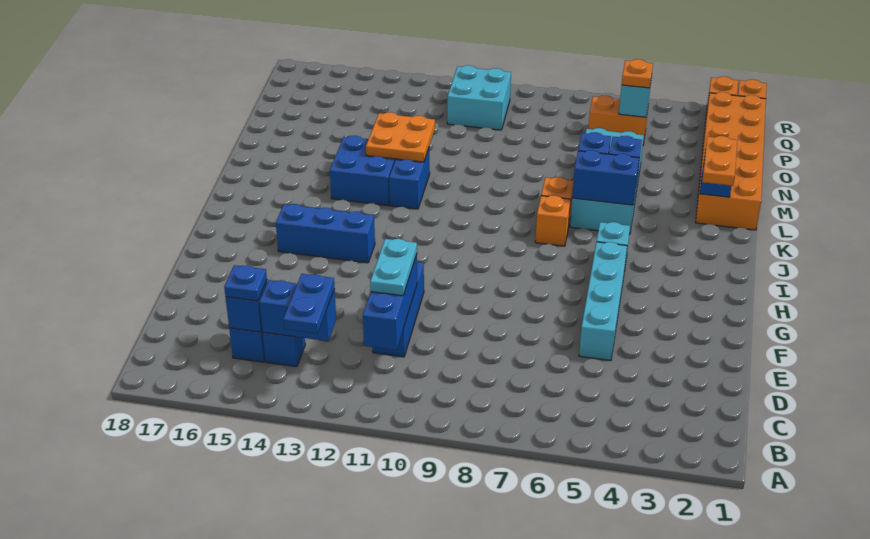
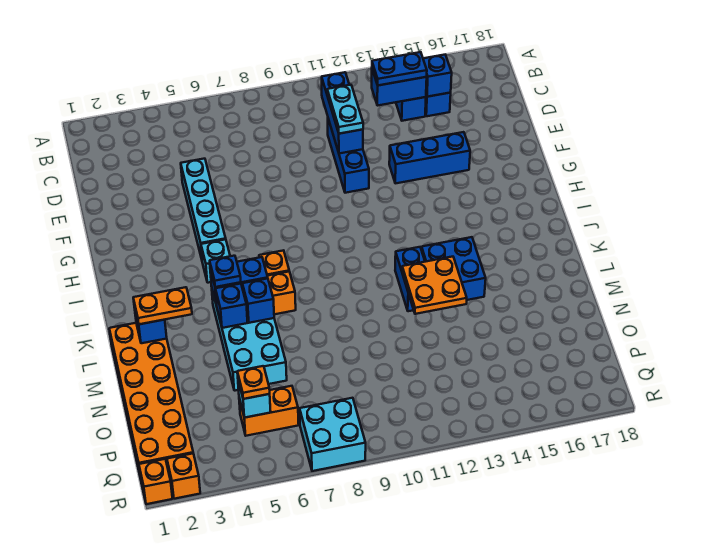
blue plate B13:C13 level 3 -> blue plate C13:C14 level 3
blue plate C15 level 3 -> blue plate K5 level 3
blue brick H13:H15 level 1 -> blue brick F13:F15 level 1
orange plate K2:L2 level 3 -> orange plate L2:L3 level 3
cyan brick P10:Q11 level 1 -> cyan brick Q7:R8 level 1

